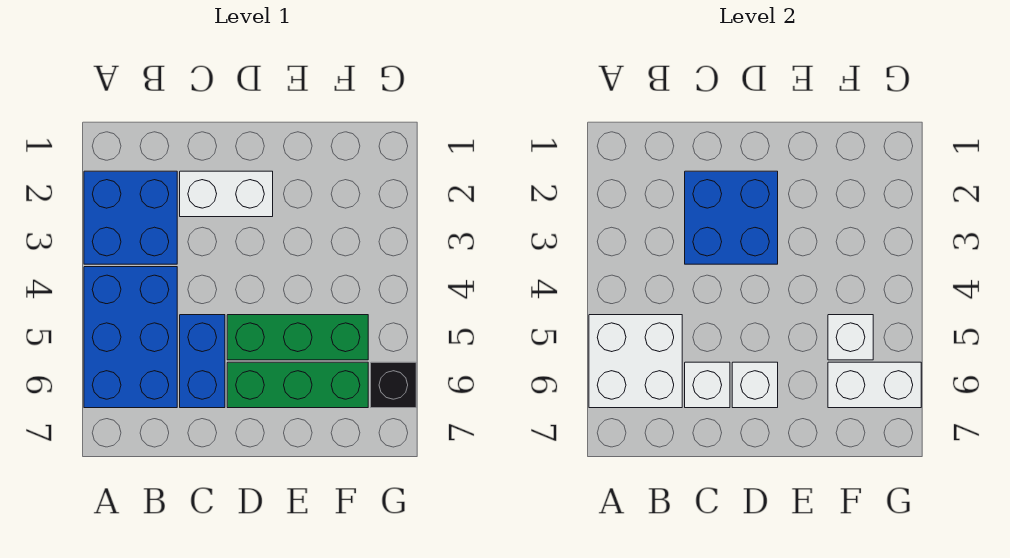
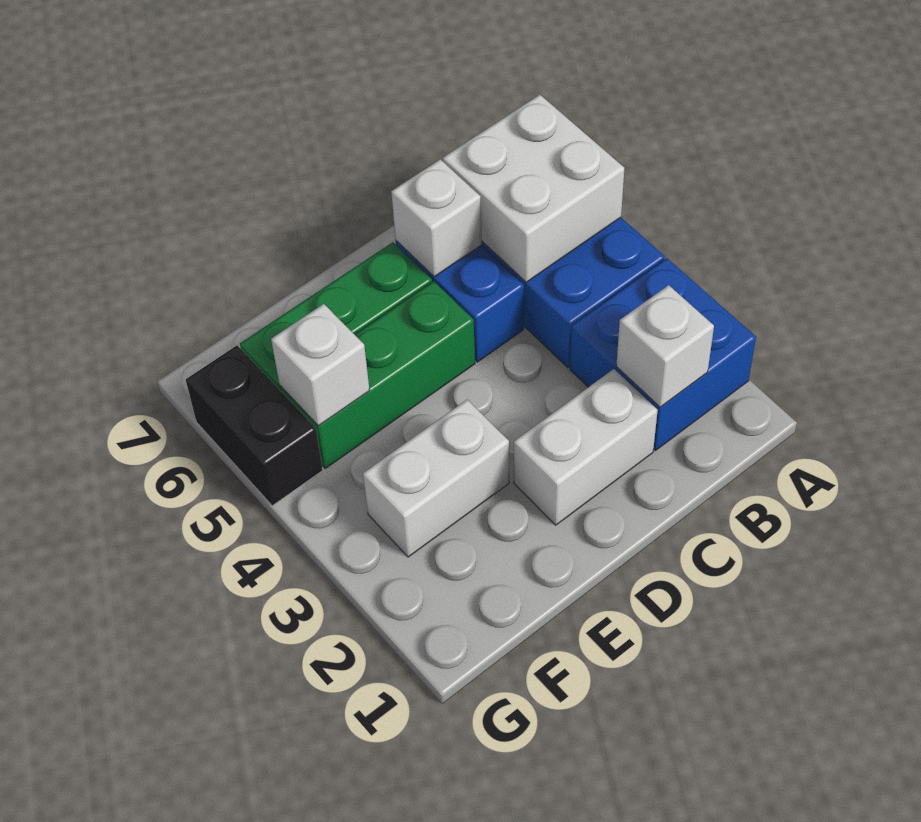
blue brick C2:D3 level 2 -> none
white brick D6 level 2 -> white brick B2 level 2
white brick F6:G6 level 2 -> white brick E3:F3 level 1
black brick G6 level 1 -> black brick G5:G6 level 1

